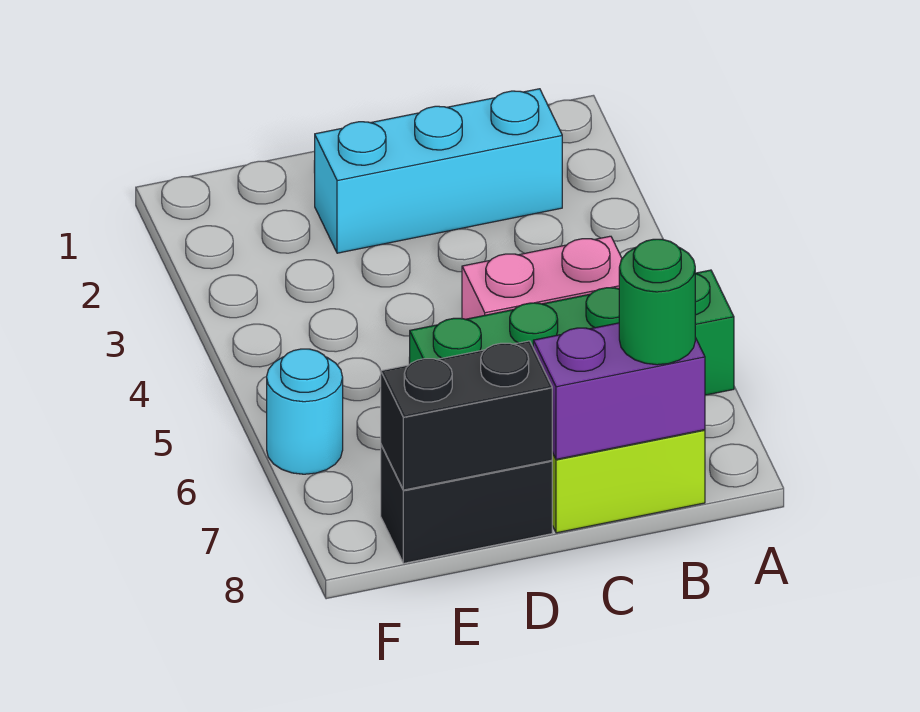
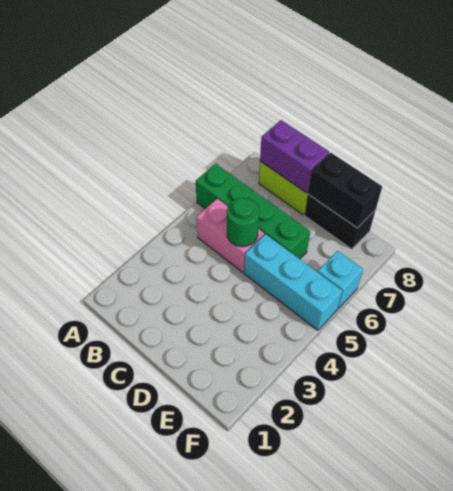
cyan brick B2:D2 level 1 -> cyan brick D5:F5 level 1
green round brick B8 level 3 -> green round brick C5 level 2
cyan round brick F6 level 1 -> cyan brick F6 level 1

